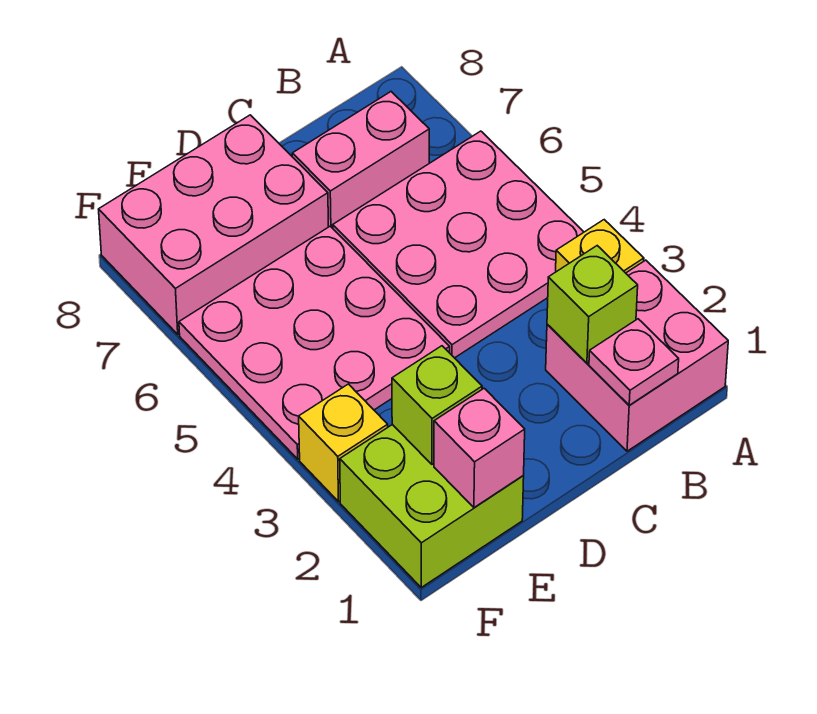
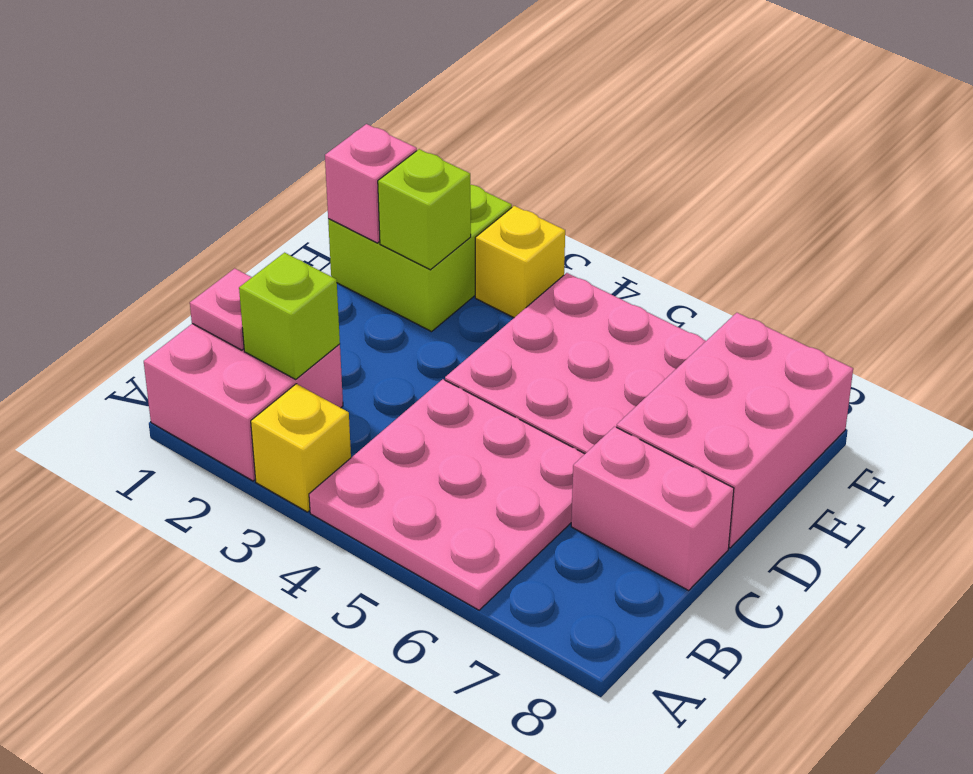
pink brick B7:C7 level 1 -> pink brick C7:C8 level 1

